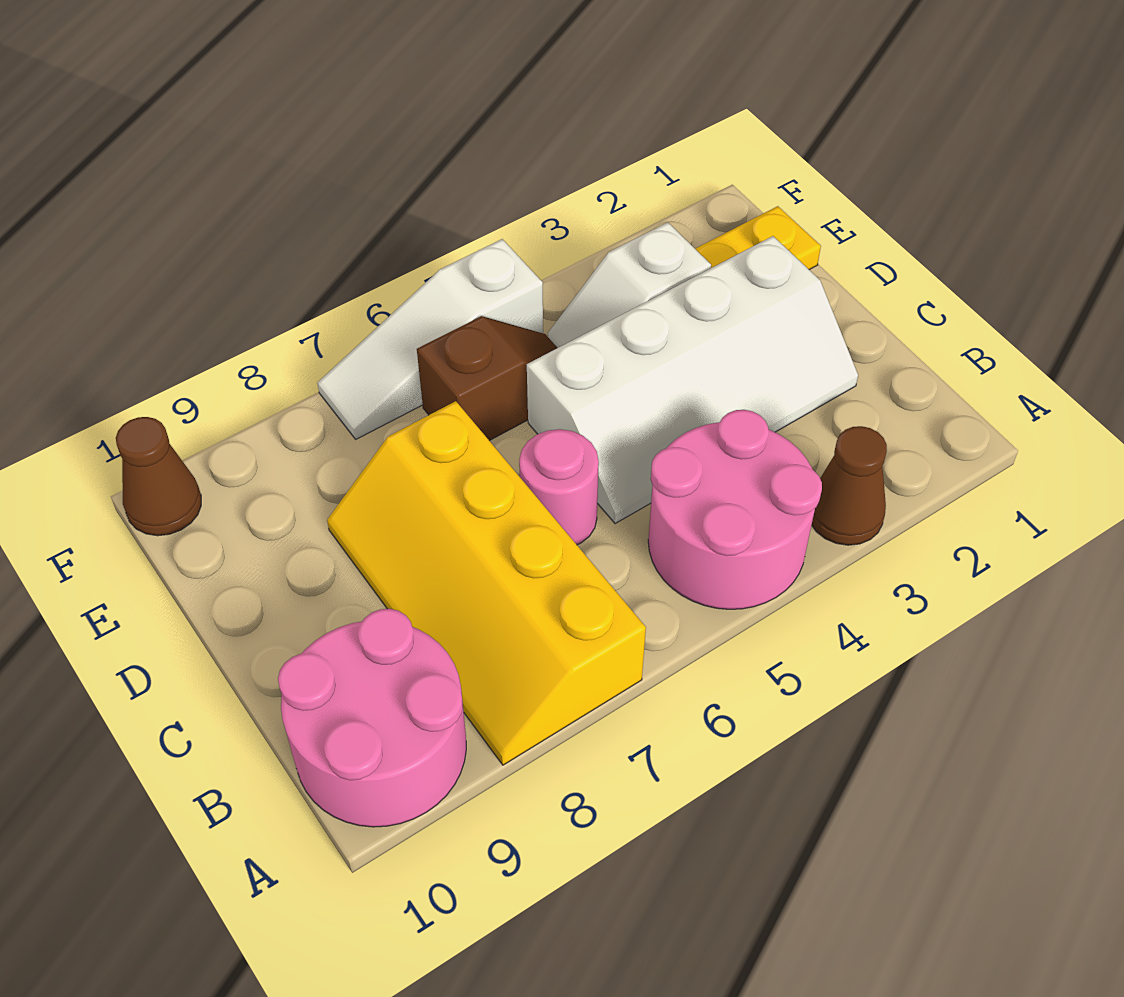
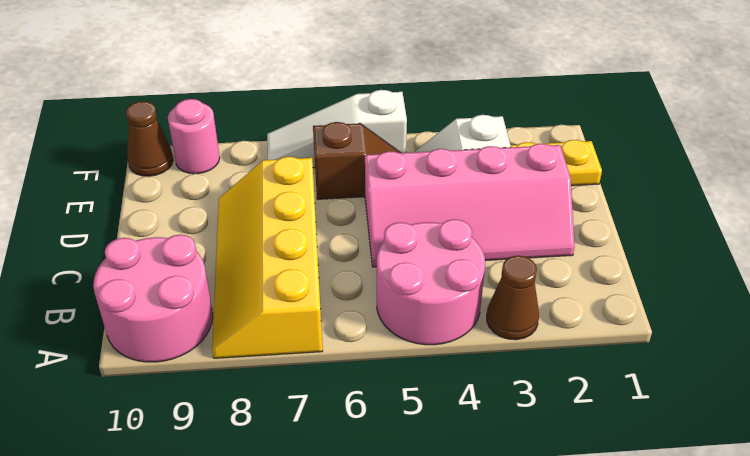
white slope C2:D5 level 1 top D -> pink slope C2:D5 level 1 top D
pink round brick C6 level 1 -> pink round brick F9 level 1

